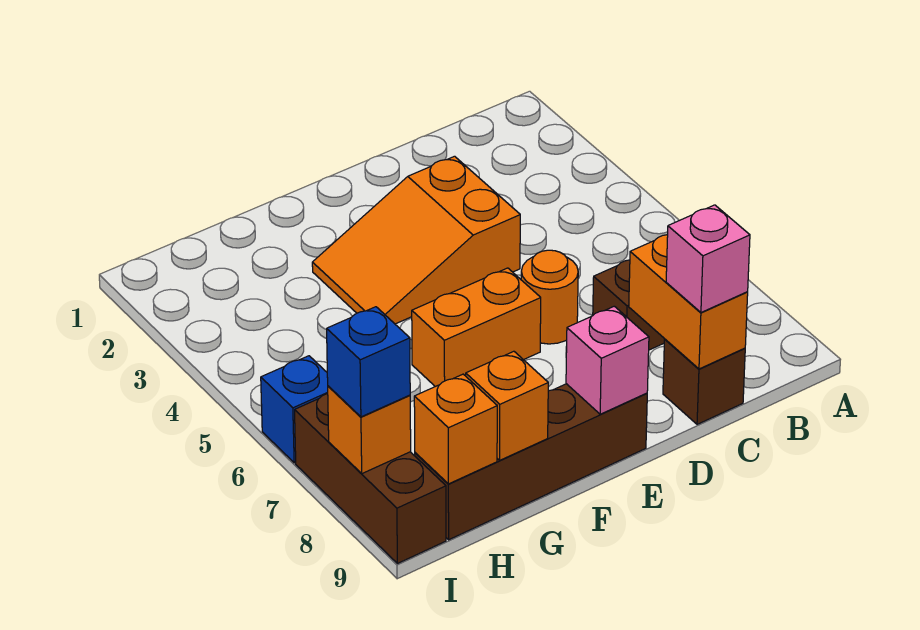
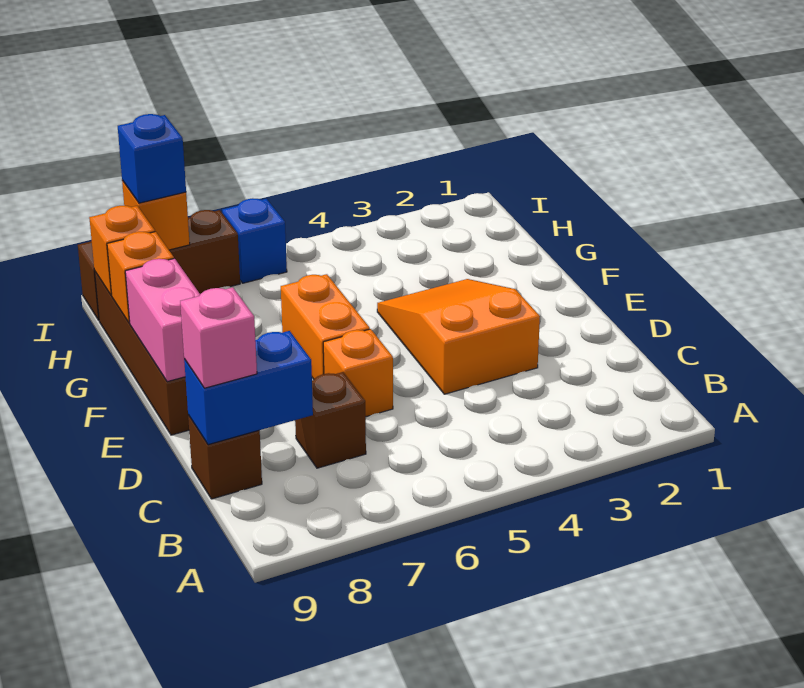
orange brick C8:C9 level 2 -> blue brick C8:C9 level 2
orange round brick D6 level 1 -> orange brick D6 level 1
pink brick E9 level 2 -> pink brick E9:F9 level 2

